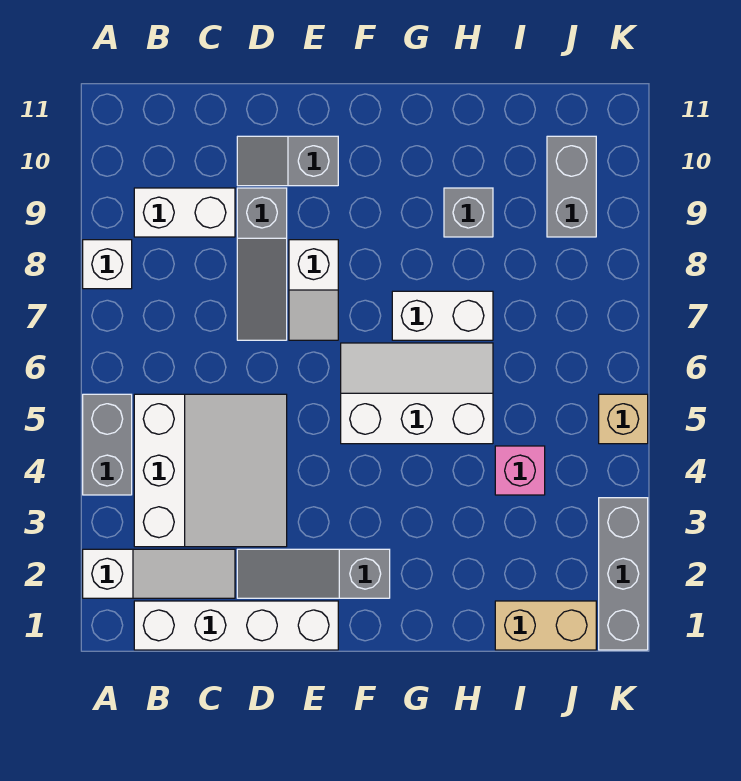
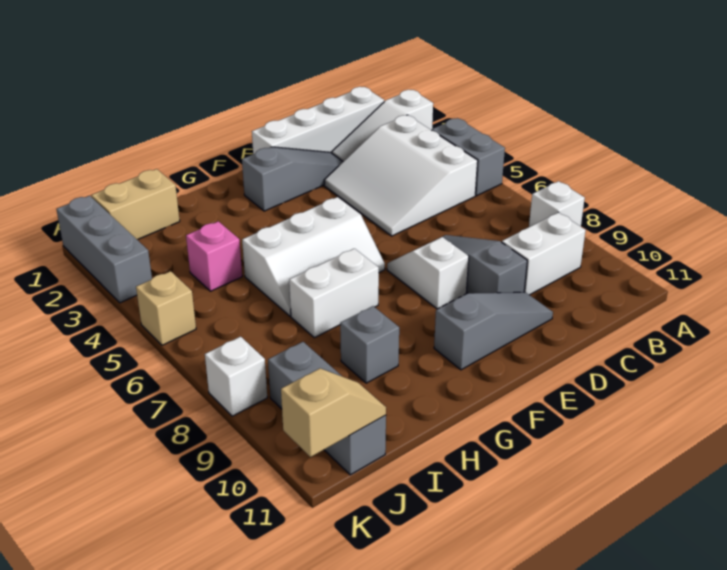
grey slope D10:E10 level 1 top E -> grey slope D10:F10 level 1 top F
grey brick J9:J10 level 1 -> grey brick J9:J11 level 1
none -> tan slope J11:K11 level 2 top K
none -> white brick K8 level 1

